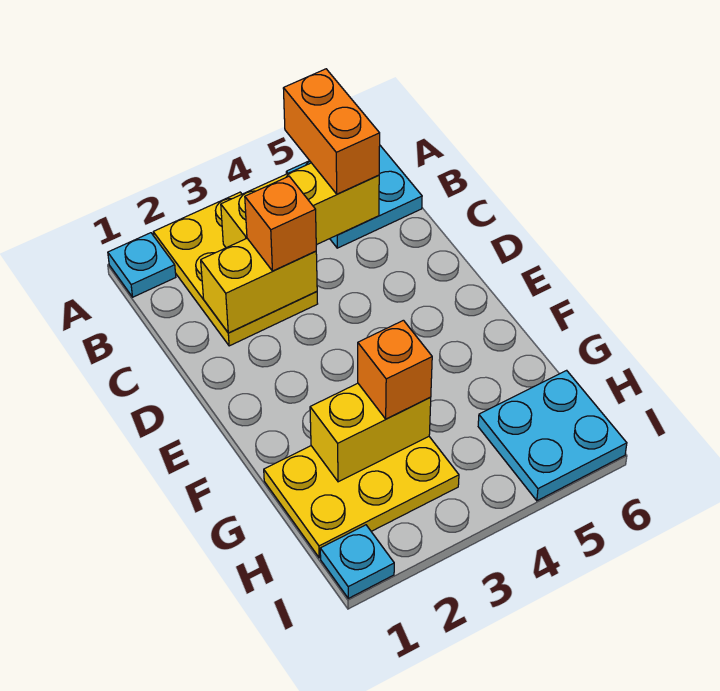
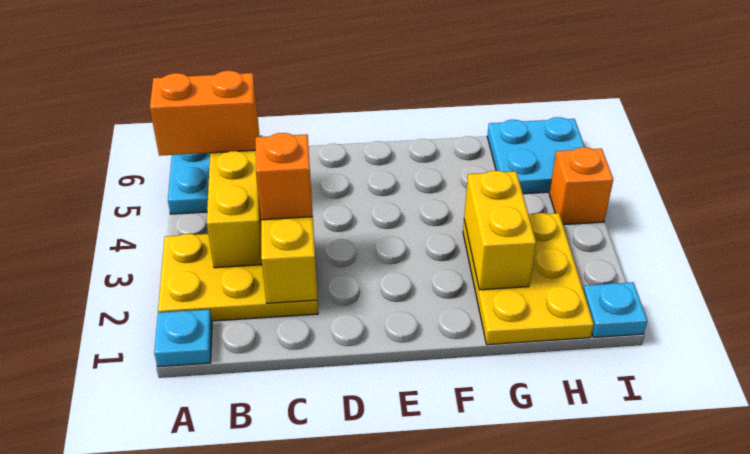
orange brick G3 level 3 -> orange brick I4 level 1

